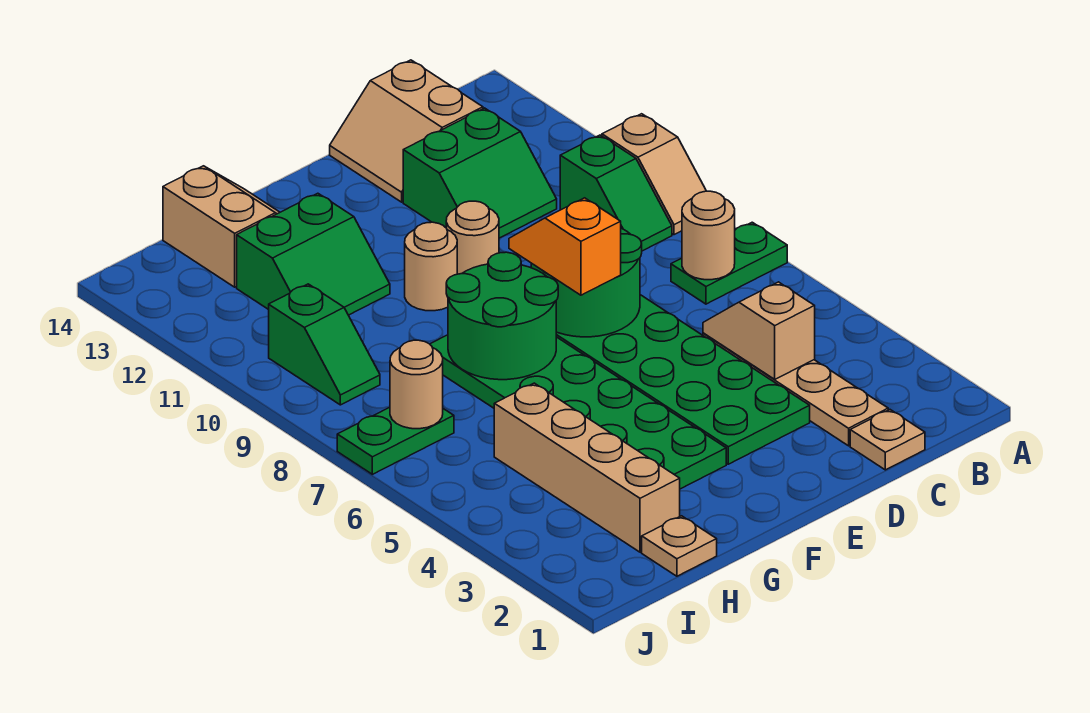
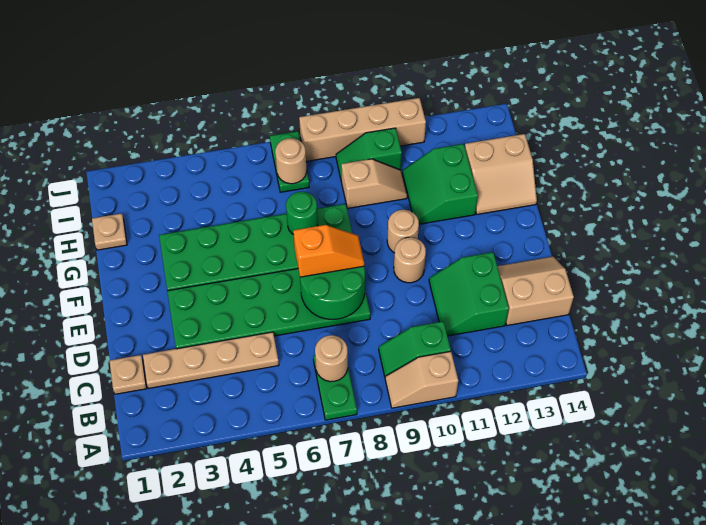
tan slope C4:C5 level 2 top 4 -> tan slope H9:H10 level 1 top 9
green round brick F7:G8 level 2 -> green round brick G7 level 2
tan brick H2:H5 level 1 -> tan brick J8:J11 level 1

